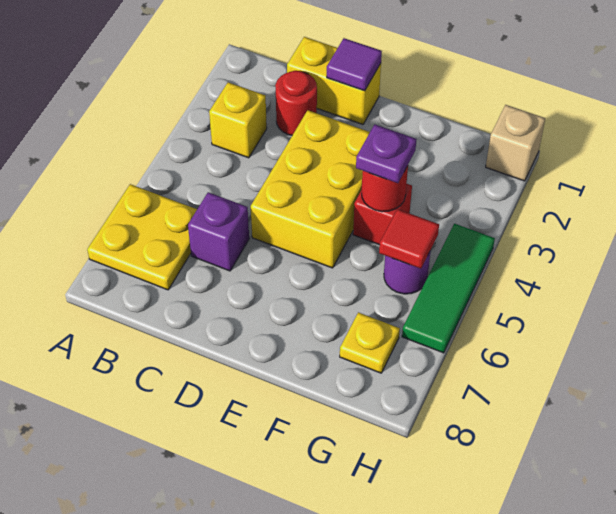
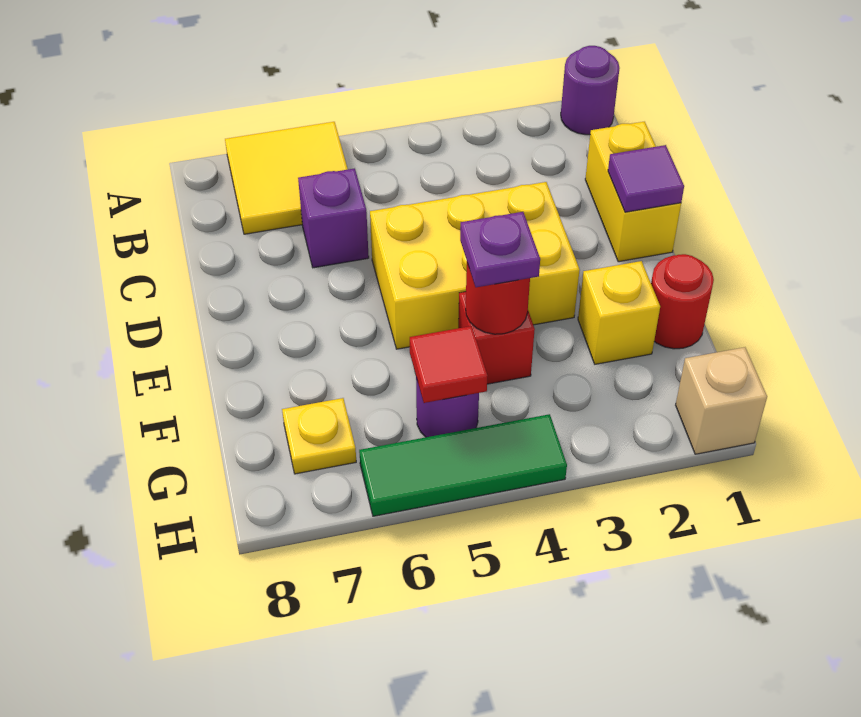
none -> purple round brick A1 level 1
yellow plate A6:B7 level 1 -> yellow tile A6:B7 level 1
yellow brick B3 level 1 -> yellow brick F2 level 1
red round brick C2 level 1 -> red round brick F1 level 1

